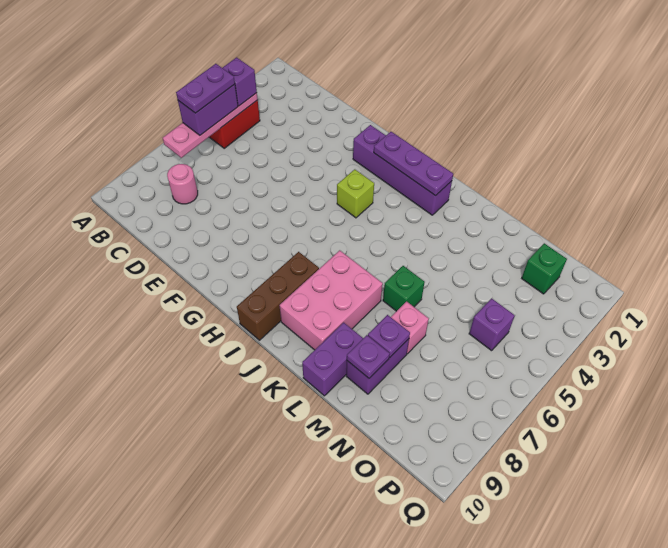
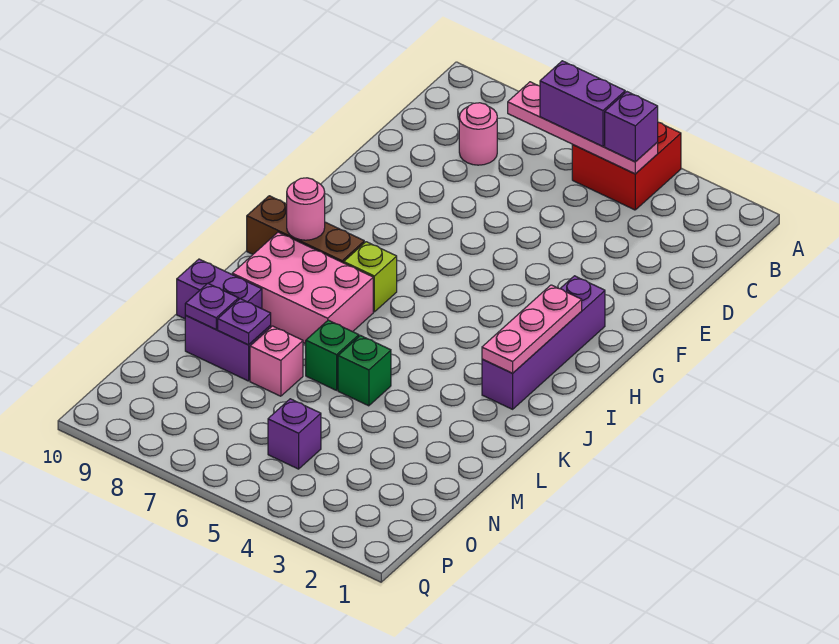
purple plate B5:B6 level 4 -> none
purple plate H2:J2 level 2 -> pink plate H2:J2 level 2
lime brick H4 level 1 -> lime brick I7 level 1
none -> pink round brick I9 level 2
green brick O2 level 1 -> green brick L5 level 1

